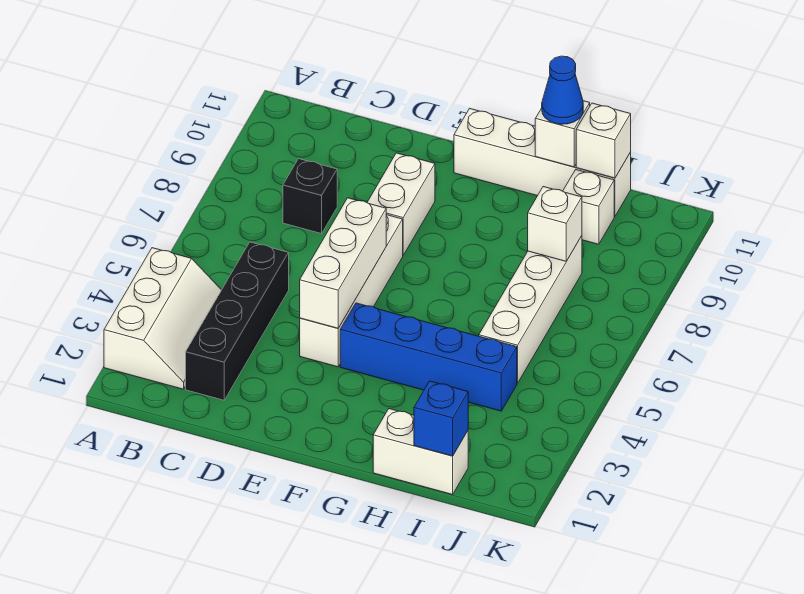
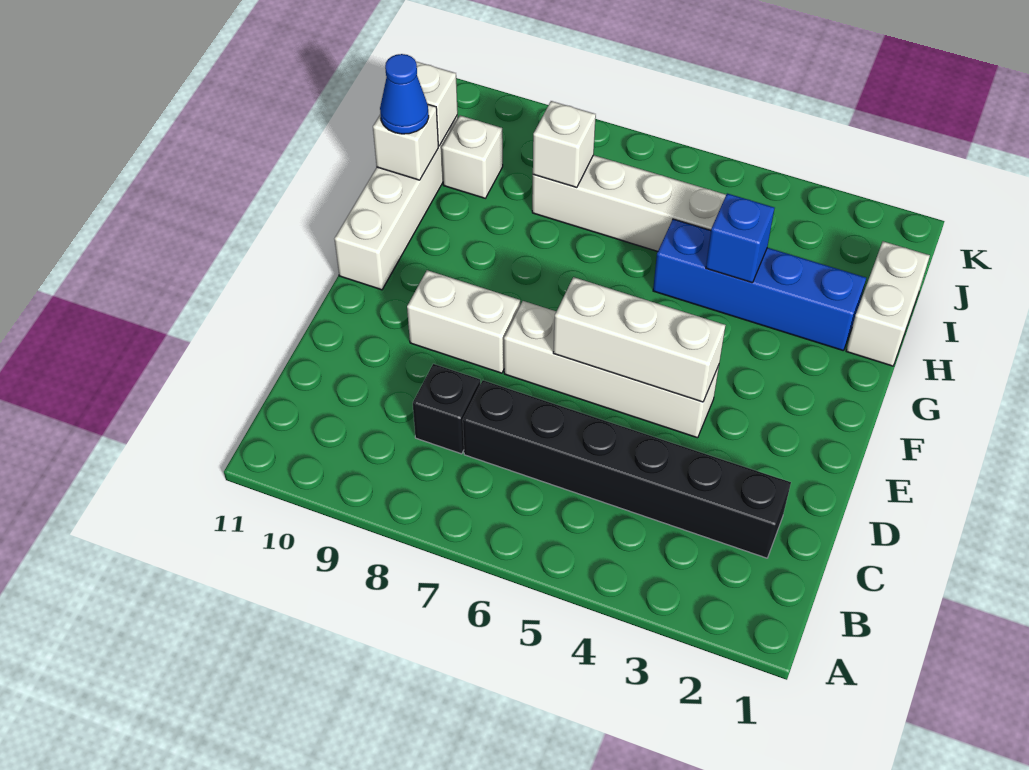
white slope A2:B4 level 1 top A -> none
black brick C2:C5 level 1 -> black brick C2:C7 level 1
blue brick F4:I4 level 1 -> blue brick H2:H5 level 1
blue brick I1 level 2 -> blue brick H4 level 2

